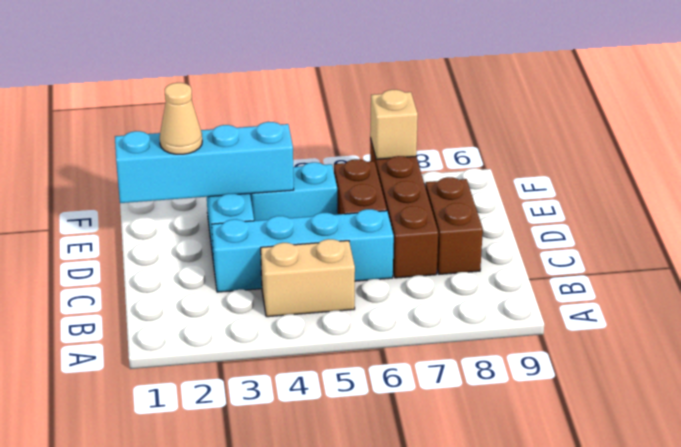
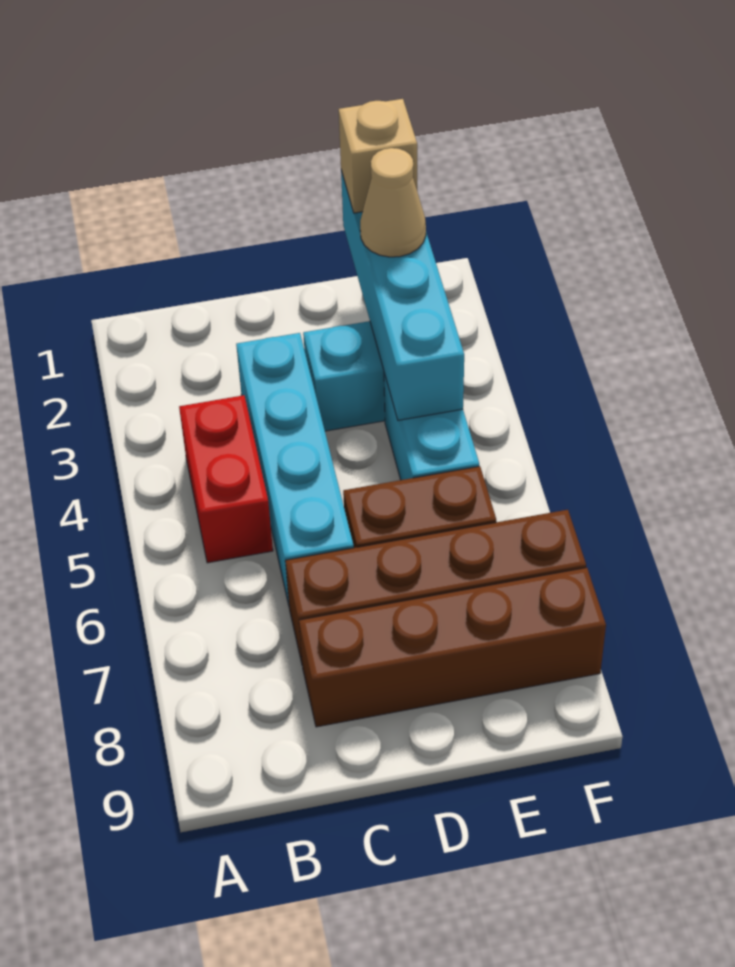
tan brick B4:B5 level 1 -> red brick B4:B5 level 1
brown brick C8:D8 level 1 -> brown brick C8:F8 level 1
tan brick F7 level 2 -> tan brick E1 level 3

